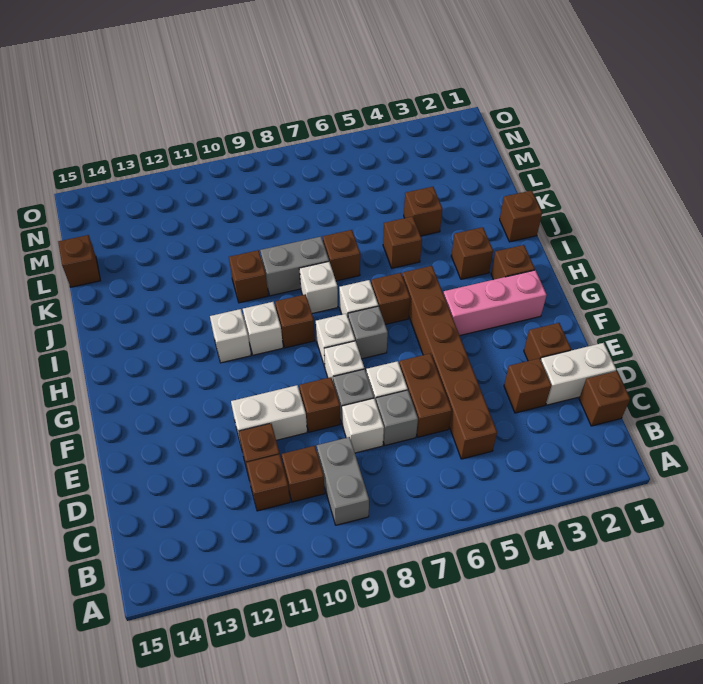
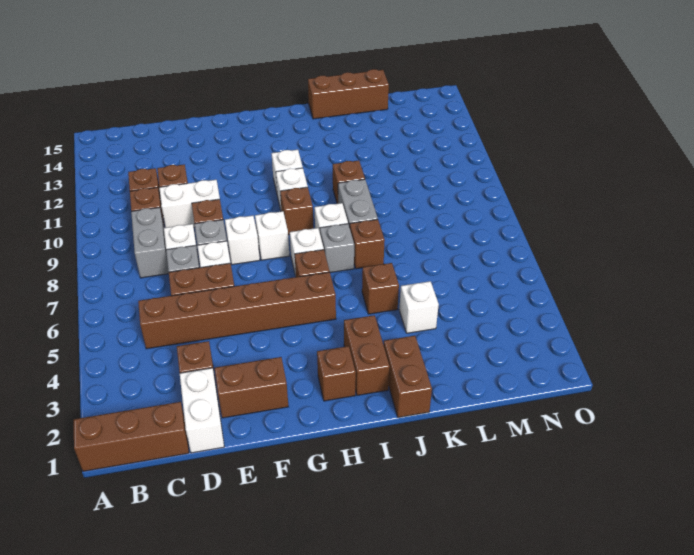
grey brick B9:C9 level 1 -> grey brick C8:C9 level 1
brown brick C1 level 1 -> brown brick A1:C1 level 1
brown brick E2 level 1 -> brown brick E2:F2 level 1
white brick E10:E11 level 1 -> white brick D10:E10 level 1
pink brick G2:G4 level 1 -> none
grey brick G7 level 1 -> grey brick I7 level 1
brown brick I3 level 1 -> brown brick I2:I3 level 1
brown brick J1 level 1 -> brown brick J1:J2 level 1
brown brick K4 level 1 -> white brick K4 level 1
brown brick L15 level 1 -> brown brick J15:L15 level 1

